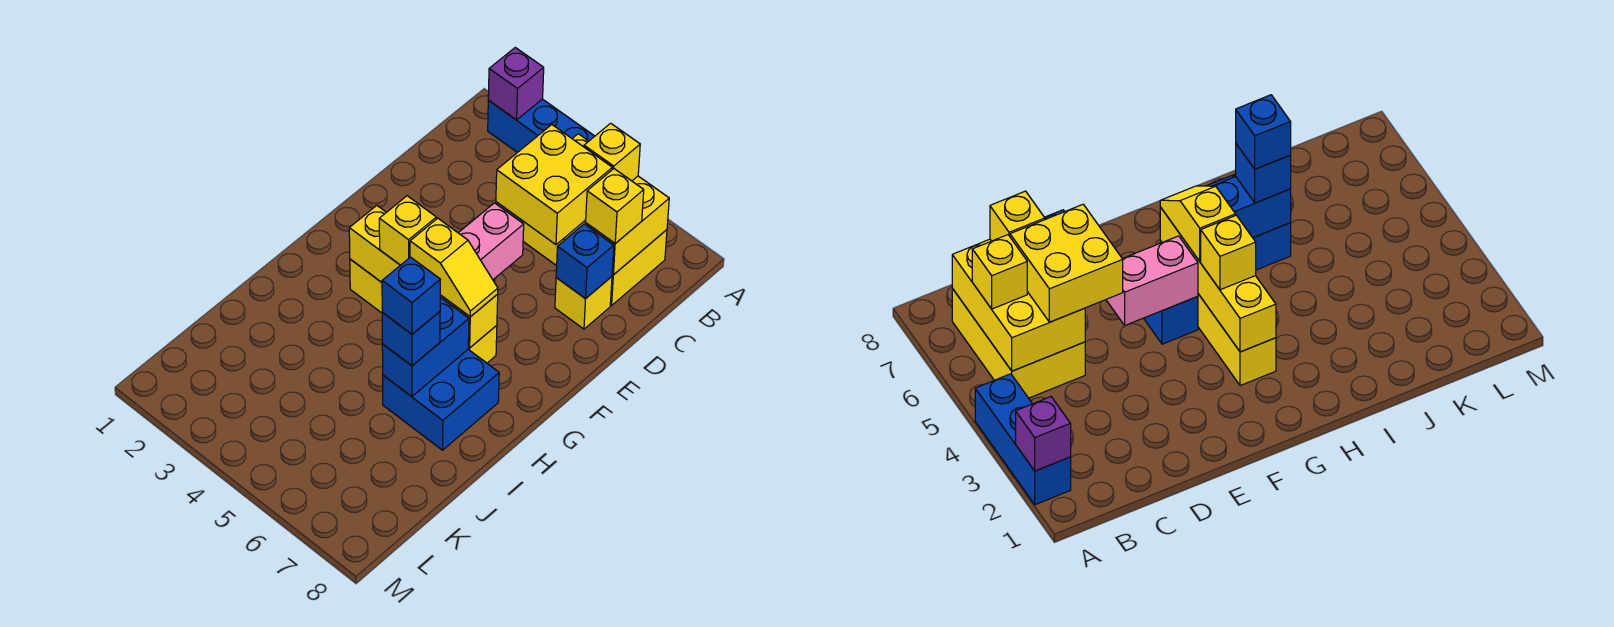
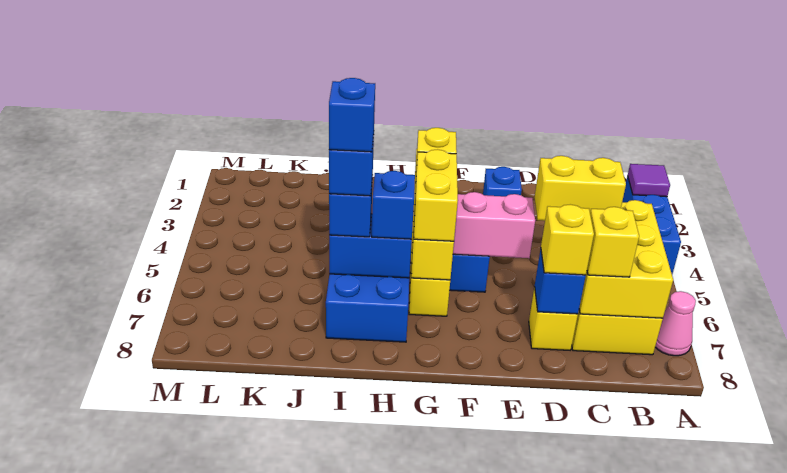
purple brick A2 level 2 -> purple tile A2 level 2
none -> pink cone A7 level 1
yellow brick B6 level 3 -> yellow brick D7 level 3
yellow brick C5:D6 level 3 -> yellow brick C5:D5 level 3
none -> blue brick E2 level 1
yellow slope G5:G6 level 3 top 5 -> yellow brick G5:G6 level 3
none -> blue brick H6 level 3
none -> blue brick I6 level 5

